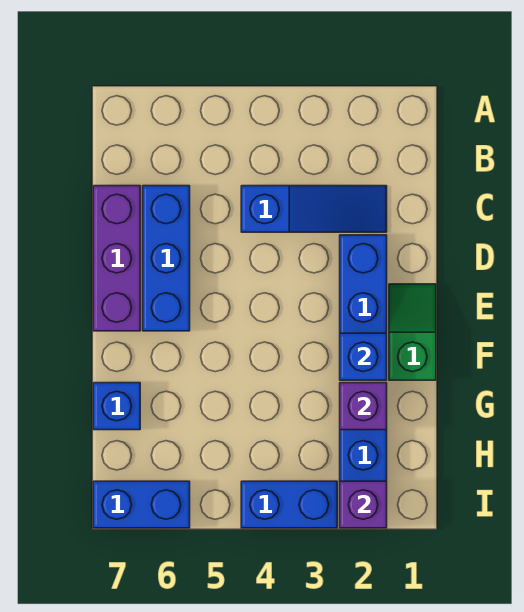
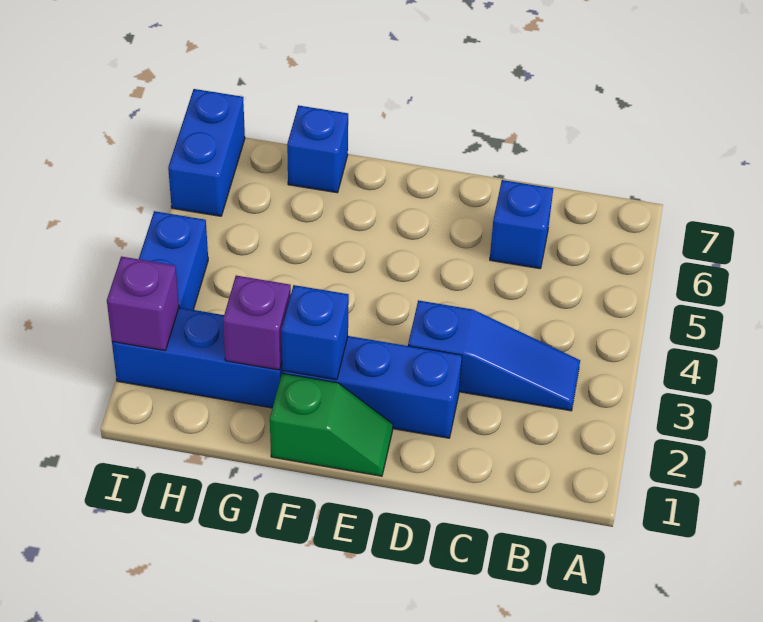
blue slope C2:C4 level 1 top 4 -> blue slope B3:D3 level 1 top D
blue brick C6:E6 level 1 -> blue brick C6 level 1
purple brick C7:E7 level 1 -> none

